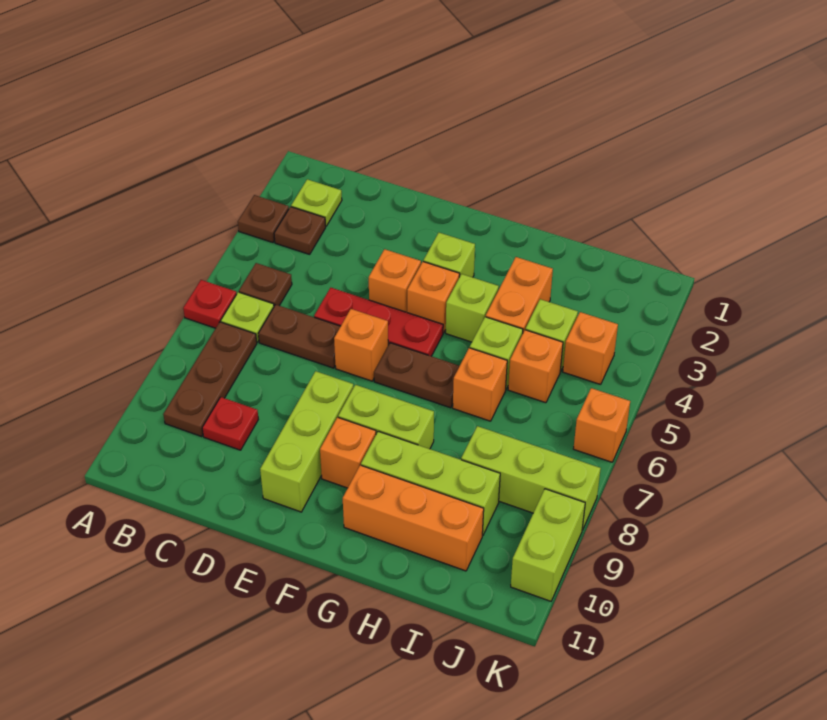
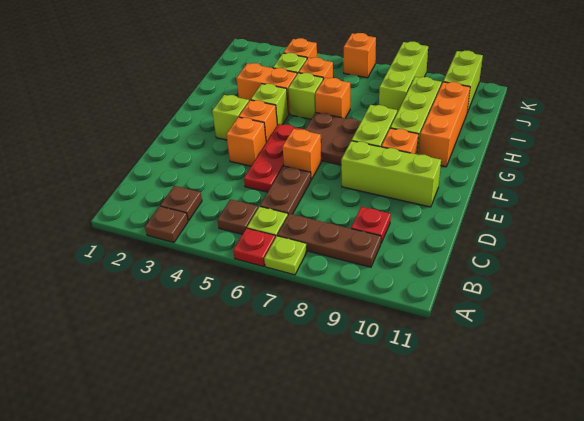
lime plate B2 level 1 -> lime plate A7 level 1
brown plate F6:G6 level 1 -> brown plate F6:G7 level 1
lime brick K9:K10 level 1 -> lime brick J10:K10 level 1

